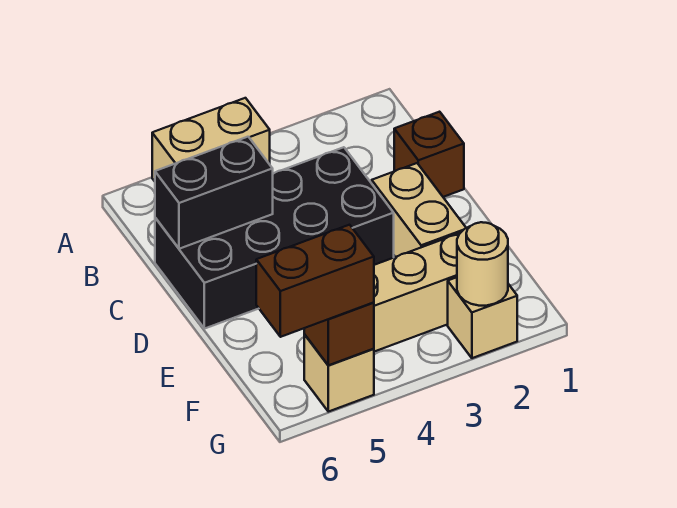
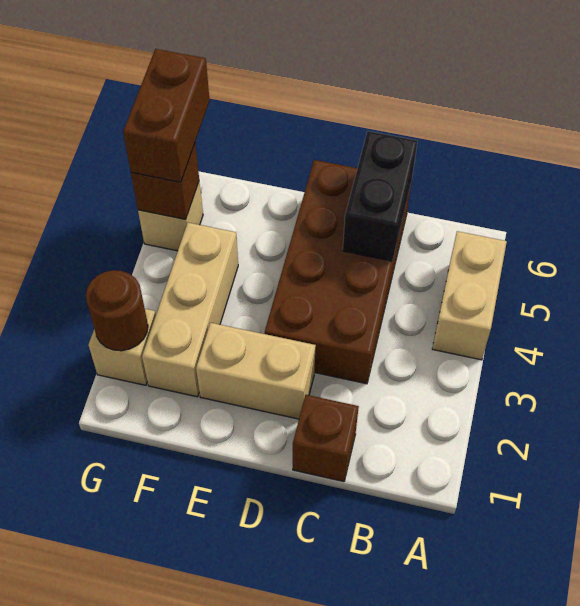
black brick C3:D6 level 1 -> brown brick C3:D6 level 1
tan round brick G2 level 2 -> brown round brick G2 level 2

